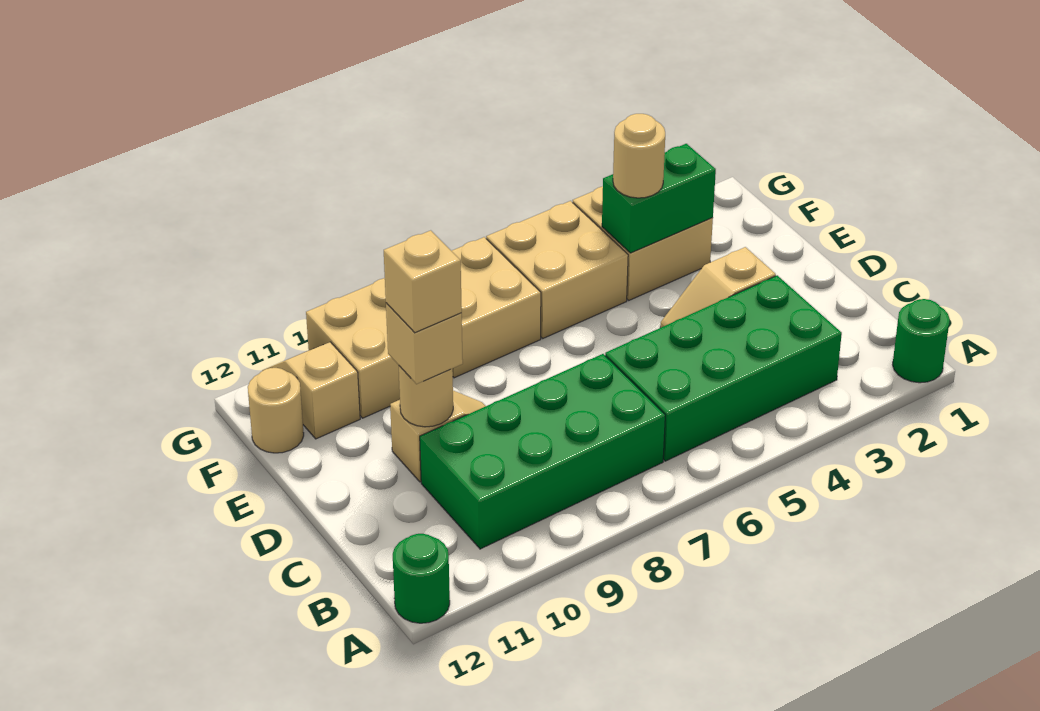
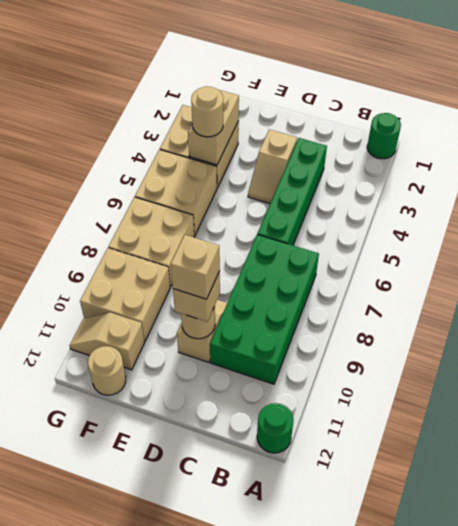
green brick B3:C6 level 1 -> green brick C3:C6 level 1
green brick F3:F4 level 2 -> tan brick F3:F4 level 2

